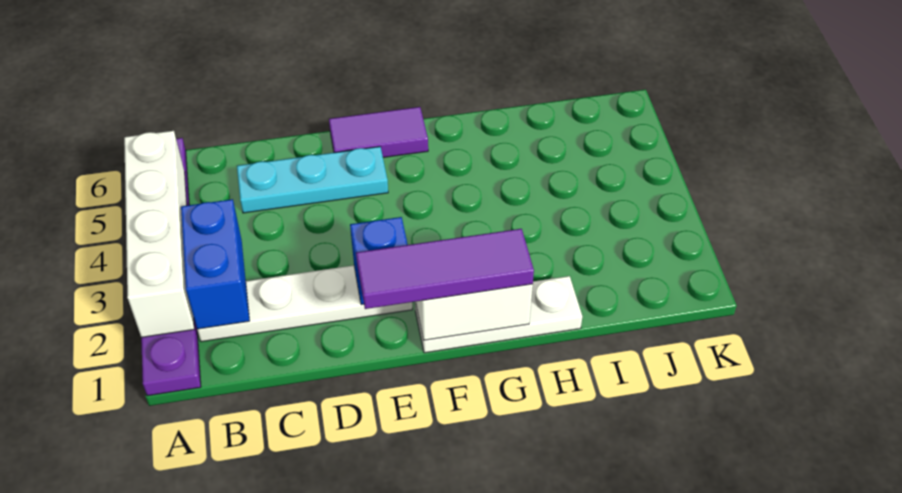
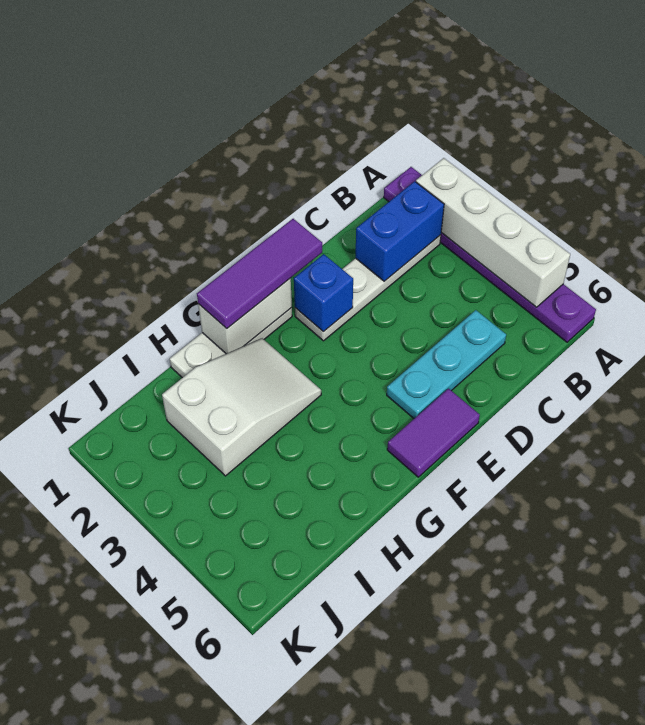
blue brick B2:B3 level 2 -> blue brick B2:C2 level 2
none -> white slope G2:I3 level 1 top I

